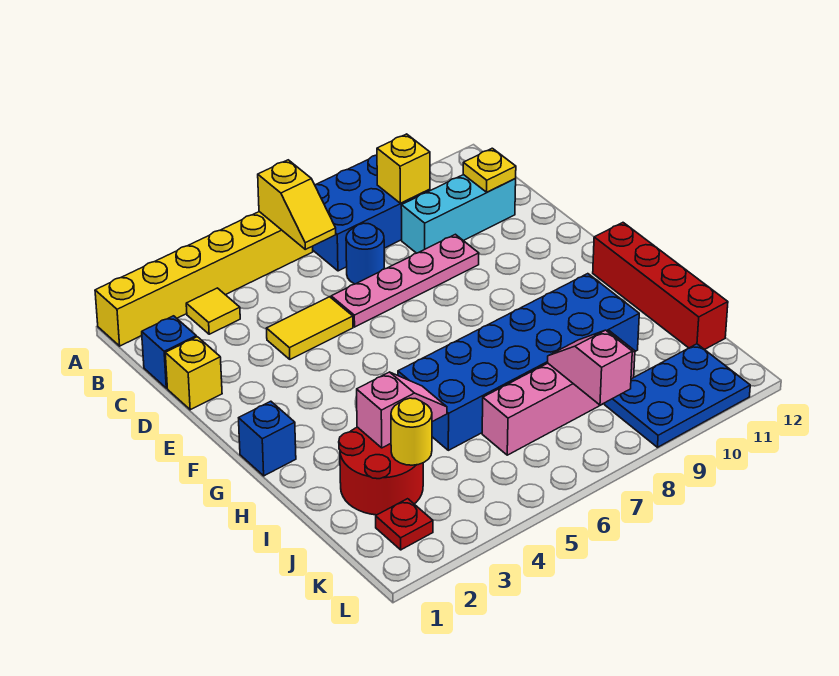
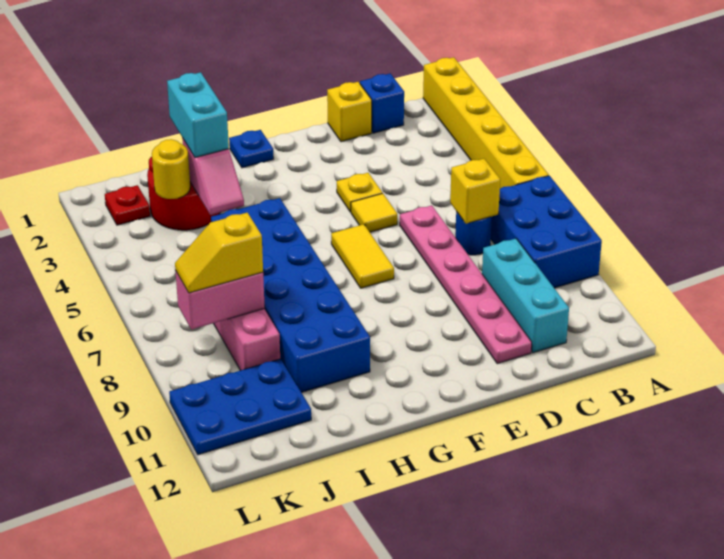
yellow slope A6:B6 level 2 top A -> yellow slope J8:K8 level 3 top J
yellow tile B3 level 1 -> yellow tile E5 level 1
yellow brick B9 level 2 -> yellow brick C7 level 2
yellow plate C11 level 2 -> yellow plate E4 level 1
yellow tile D4:D5 level 1 -> yellow tile F6:F7 level 1
pink plate D6:D9 level 1 -> pink plate D6:D11 level 1
blue brick G1 level 1 -> blue plate G1 level 1
red brick G12:J12 level 1 -> none
none -> cyan brick I2:I3 level 3
pink slope J8:K8 level 2 top K -> pink brick J8:K8 level 2
blue plate K9:L11 level 1 -> blue plate J10:L11 level 1

